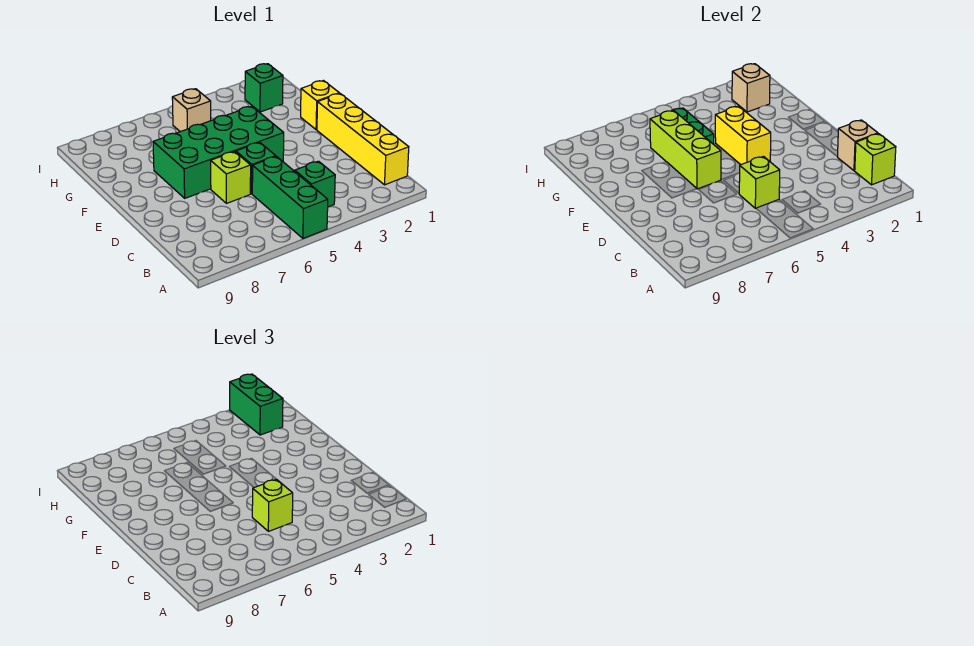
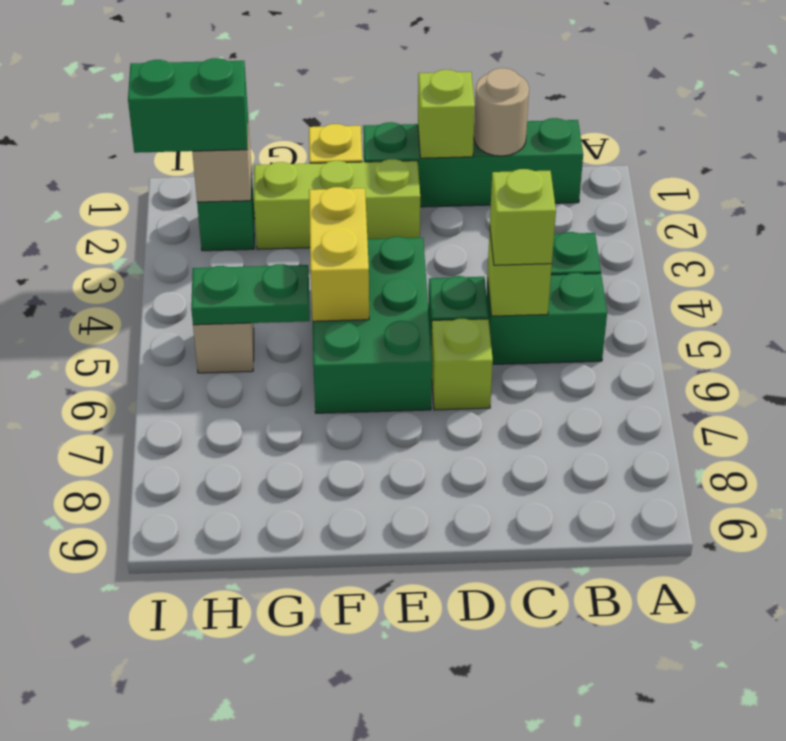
green brick A5:C5 level 1 -> green brick B5:C5 level 1
yellow brick B1:E1 level 1 -> green brick B1:E1 level 1
lime brick B1 level 2 -> lime brick D1 level 2
tan brick C1 level 2 -> tan round brick C1 level 2
green brick E4:F7 level 1 -> green brick E4:F6 level 1
yellow brick E4:F4 level 2 -> yellow brick F4:F5 level 2
lime brick E6:G6 level 2 -> lime brick E2:G2 level 1

